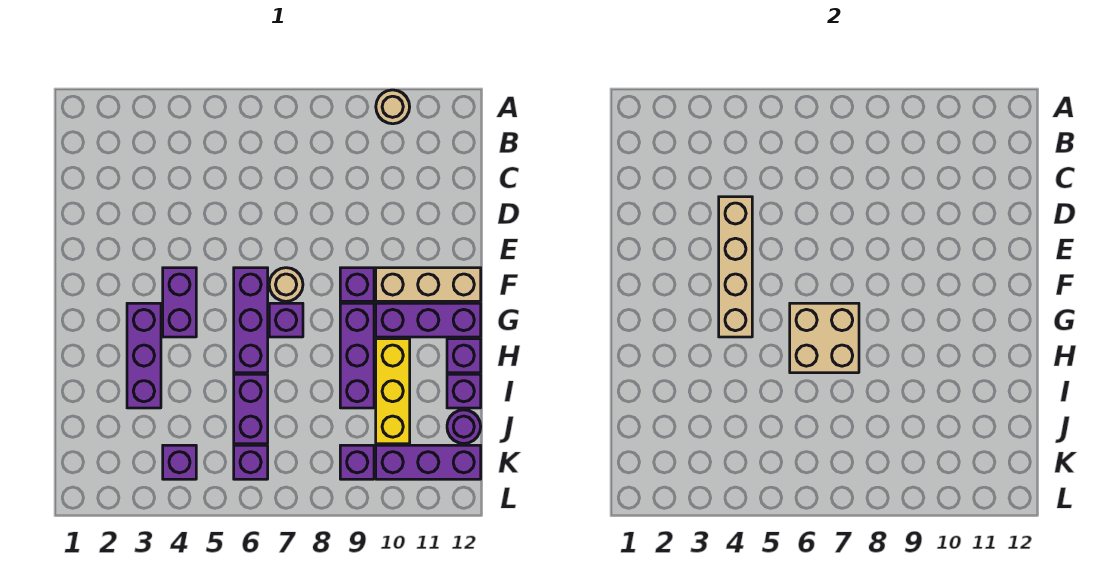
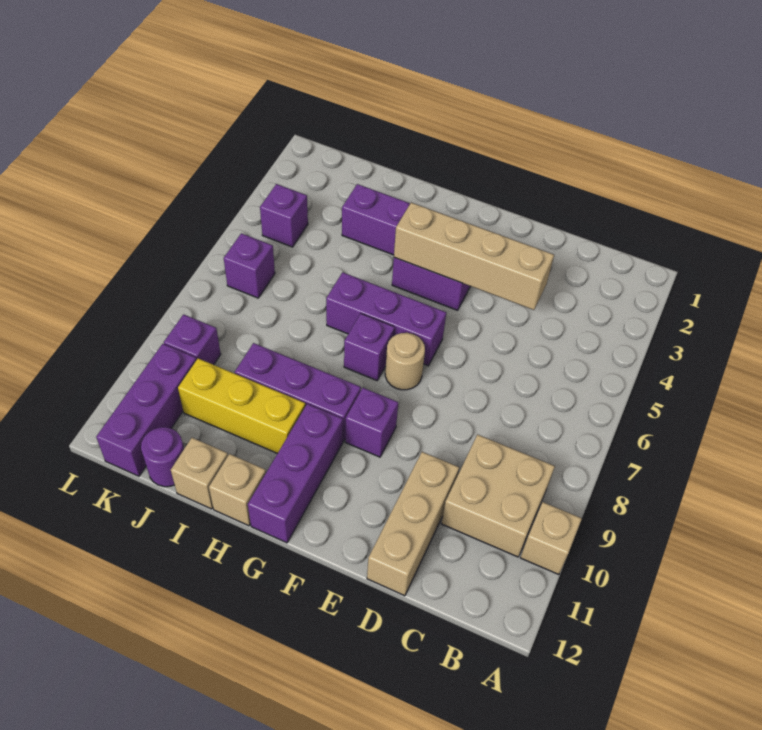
tan round brick A10 level 1 -> tan brick A10 level 1
tan brick F10:F12 level 1 -> tan brick D10:D12 level 1
tan brick G6:H7 level 2 -> tan brick B9:C10 level 1
purple brick H12 level 1 -> tan brick H12 level 1
purple brick I6:J6 level 1 -> none
purple brick I12 level 1 -> tan brick I12 level 1

